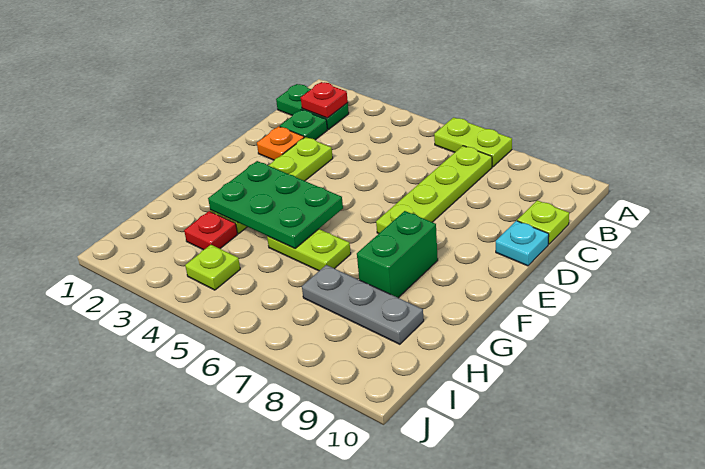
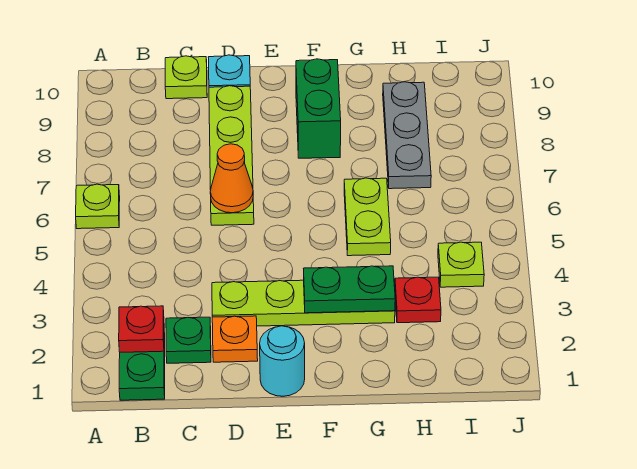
lime plate A6:A7 level 1 -> lime plate A6 level 1
lime plate B7:E7 level 1 -> lime plate D6:D9 level 1
none -> orange cone D6 level 2
none -> cyan round brick E1 level 1
green plate F3:G5 level 2 -> green plate F3:G3 level 2
green brick F8:G8 level 1 -> green brick F8:F9 level 1

